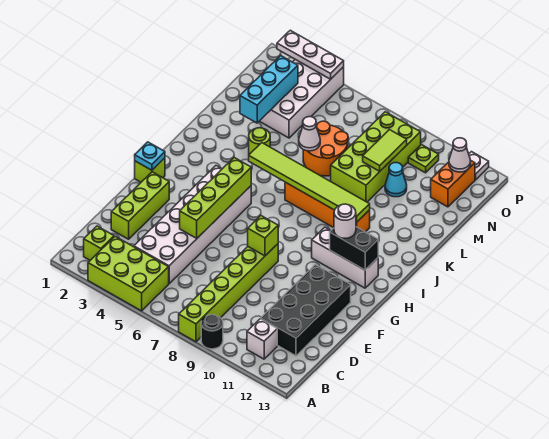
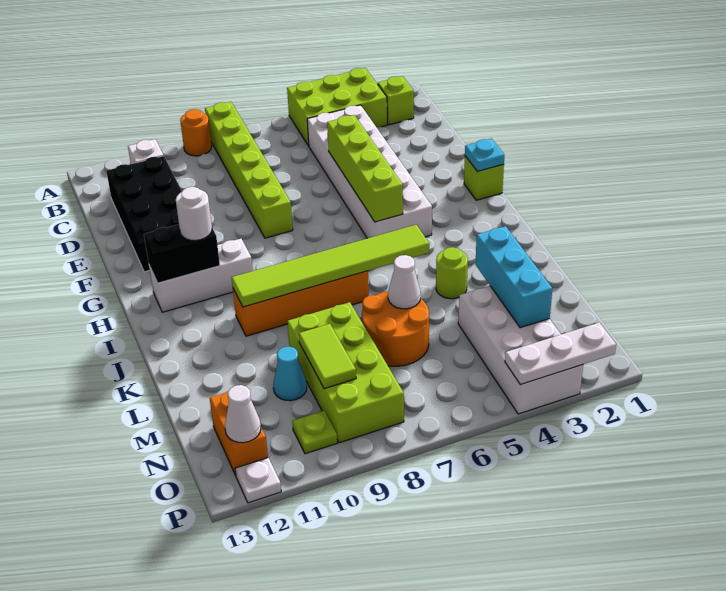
black round brick A9 level 1 -> orange round brick A9 level 1
lime brick D2:F2 level 1 -> none
lime brick F8 level 2 -> none

